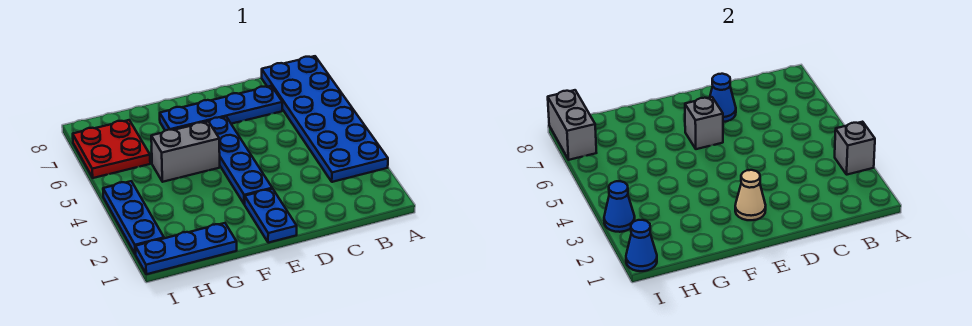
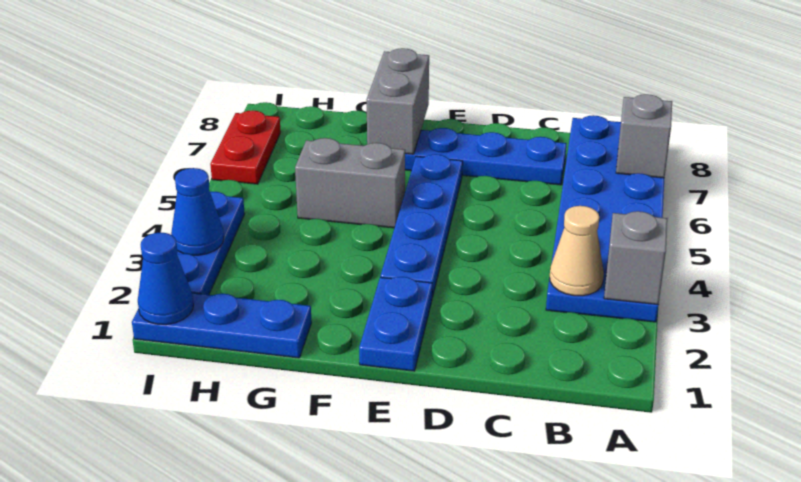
blue cone D7 level 2 -> none
tan cone E2 level 2 -> tan cone B3 level 2
grey brick E6 level 2 -> grey brick A7 level 2
red plate H6:I7 level 1 -> red plate I6:I7 level 1
grey brick I7:I8 level 2 -> grey brick F7:F8 level 2

